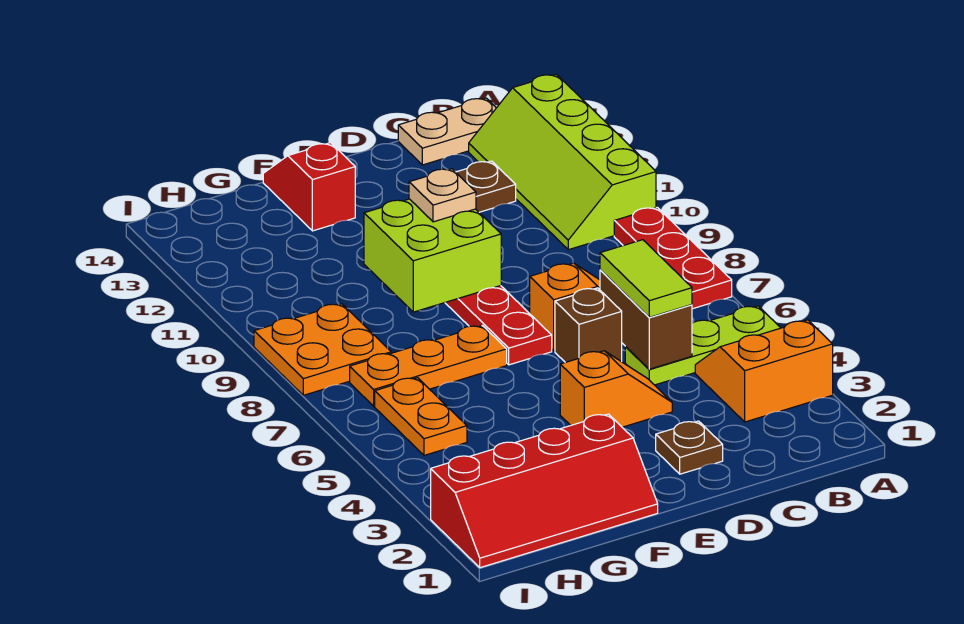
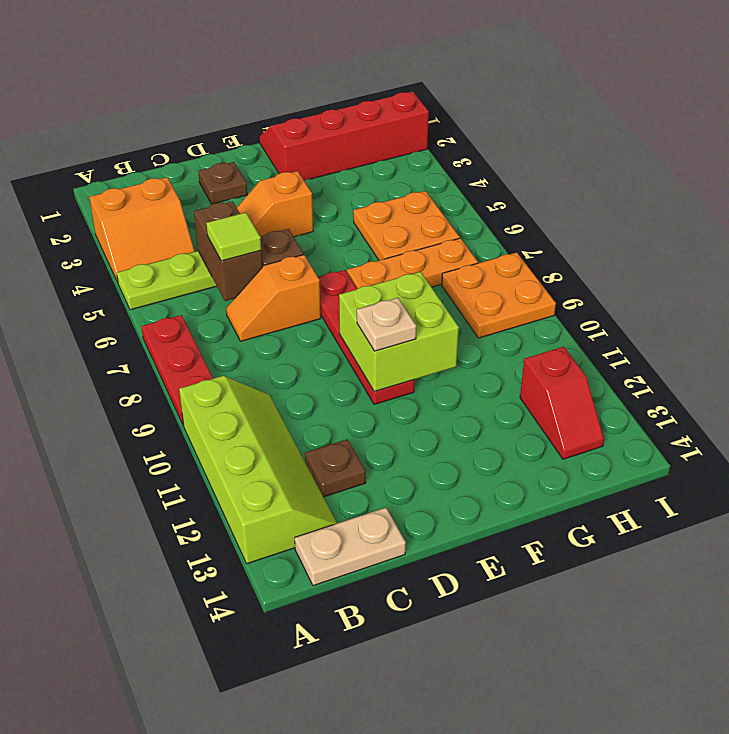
lime tile C5:C6 level 3 -> lime tile C6 level 3
red slope F13:F14 level 1 top 13 -> red slope H12:H13 level 1 top 12
orange plate H5:H6 level 1 -> orange plate G5:H6 level 1

